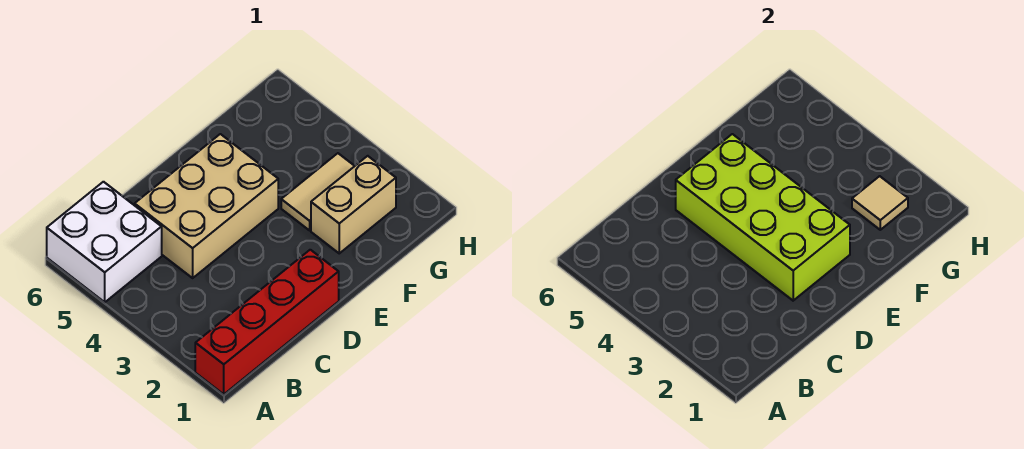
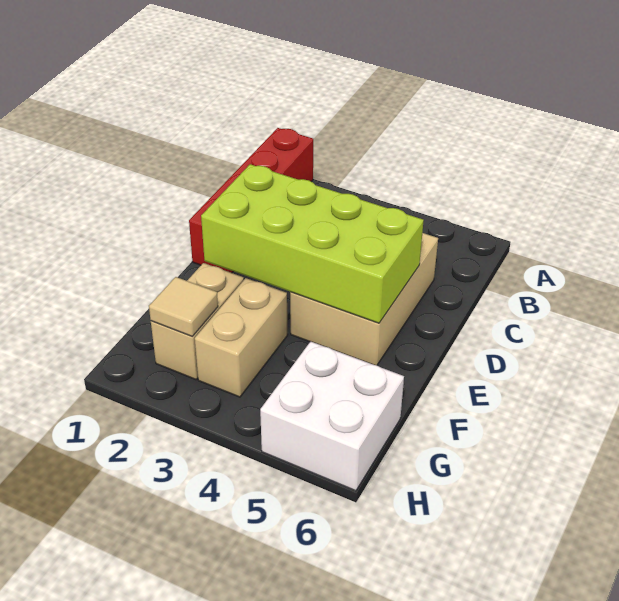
white brick A5:B6 level 1 -> white brick G5:H6 level 1
tan tile F3:G3 level 1 -> tan brick F3:G3 level 1

